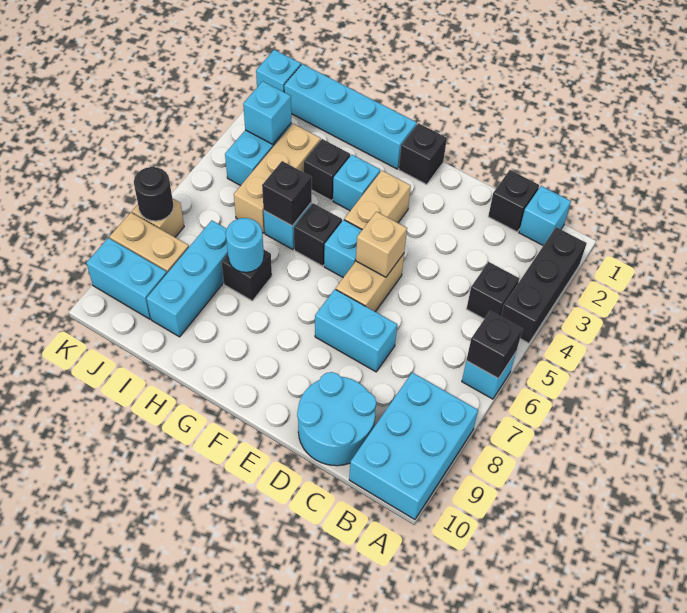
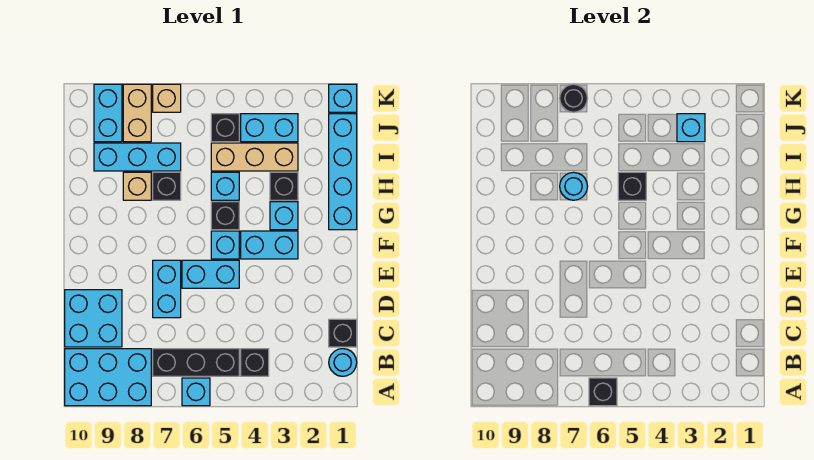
black brick A2:A4 level 1 -> black brick B5:B7 level 1
cyan brick B1 level 1 -> cyan round brick B1 level 1
cyan round brick C9:D10 level 1 -> cyan brick C9:D10 level 1
tan brick E5:E6 level 1 -> cyan brick E5:E6 level 1
tan brick E5 level 2 -> tan brick H8 level 1
black brick F1 level 1 -> black brick J5 level 1
tan brick F3:F4 level 1 -> cyan brick F3:F4 level 1

